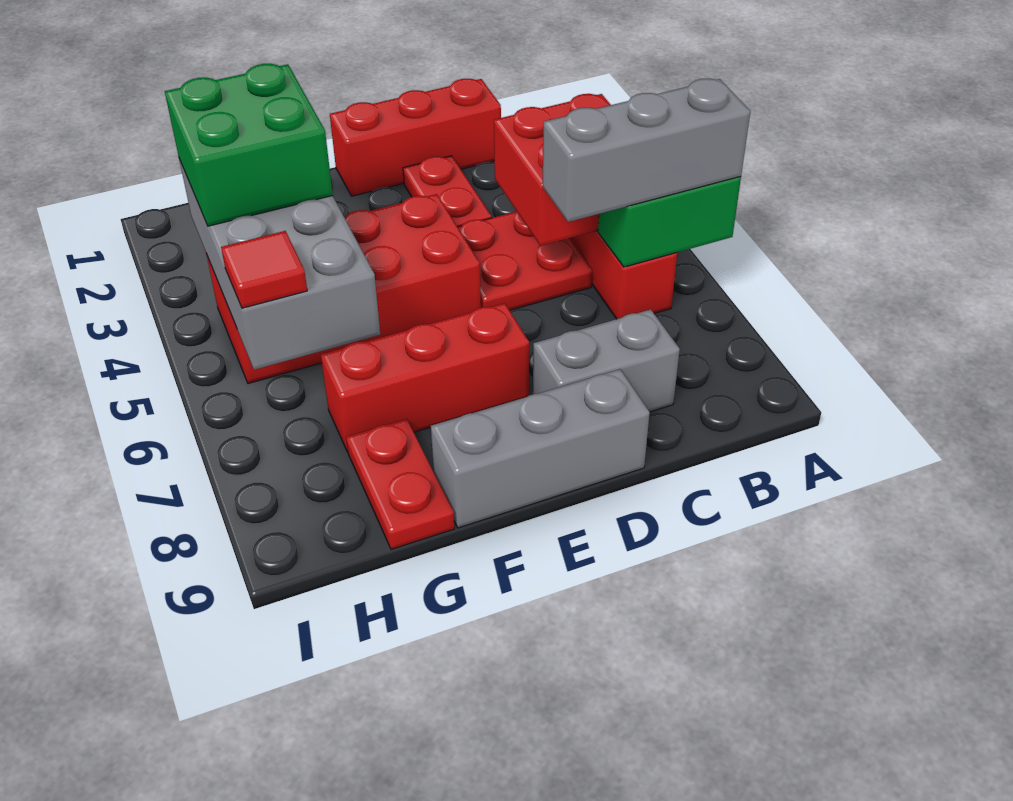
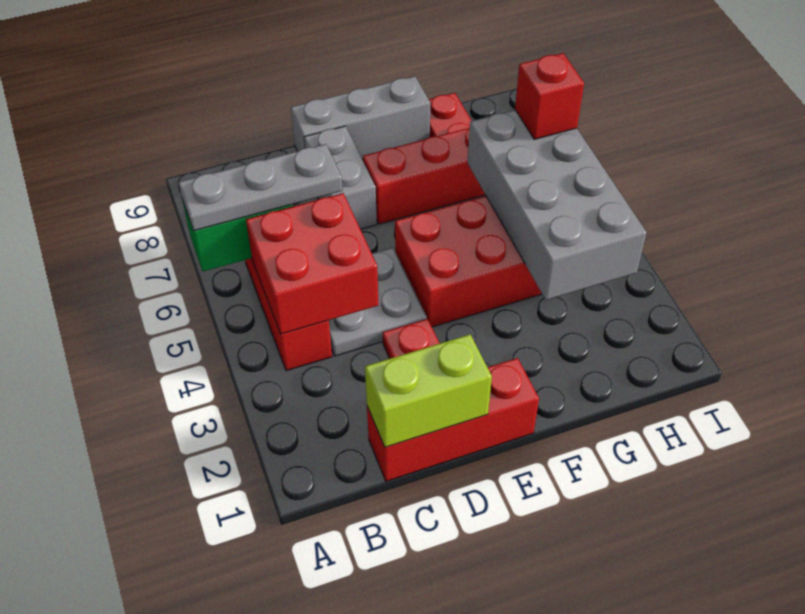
grey brick A6:C6 level 3 -> grey plate A6:C6 level 3
none -> lime brick C1:D1 level 2
red plate C4:D5 level 1 -> grey plate C4:D5 level 1
grey brick C8:D8 level 1 -> grey brick D7:D8 level 1
green brick G3:H4 level 3 -> none
red tile H6 level 3 -> red brick H6 level 3

